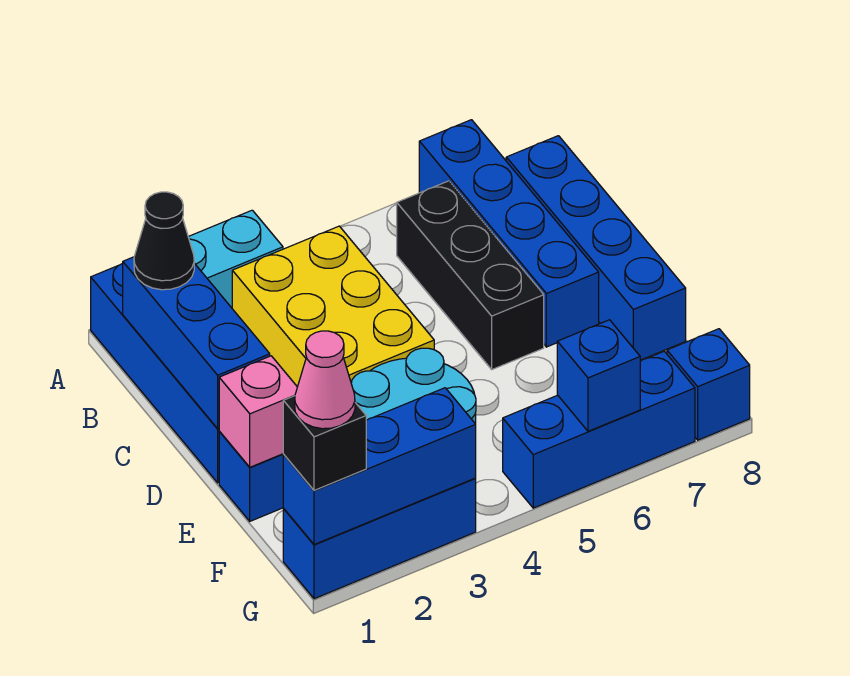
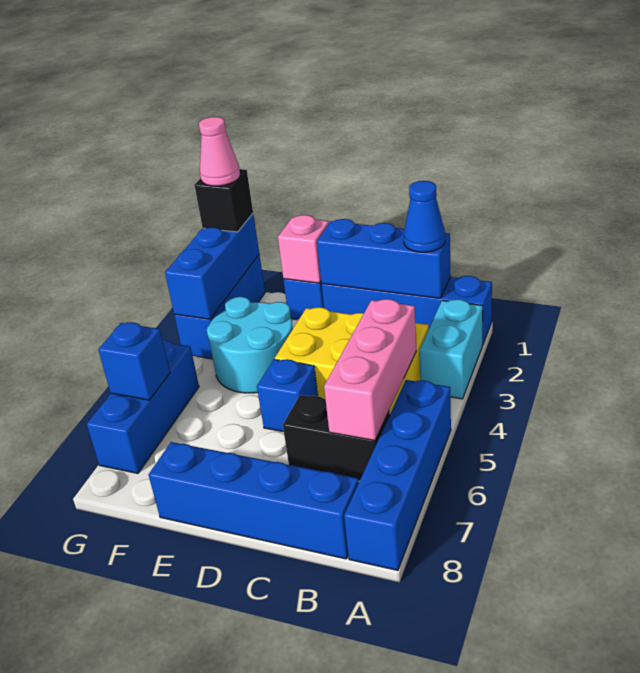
blue brick A7:D7 level 1 -> blue brick A5:A8 level 1
black cone B1 level 3 -> blue cone B1 level 3
none -> pink brick B4:B6 level 2
black brick B6:D6 level 1 -> black brick B6:C6 level 1
blue brick G8 level 1 -> blue brick D5 level 1

